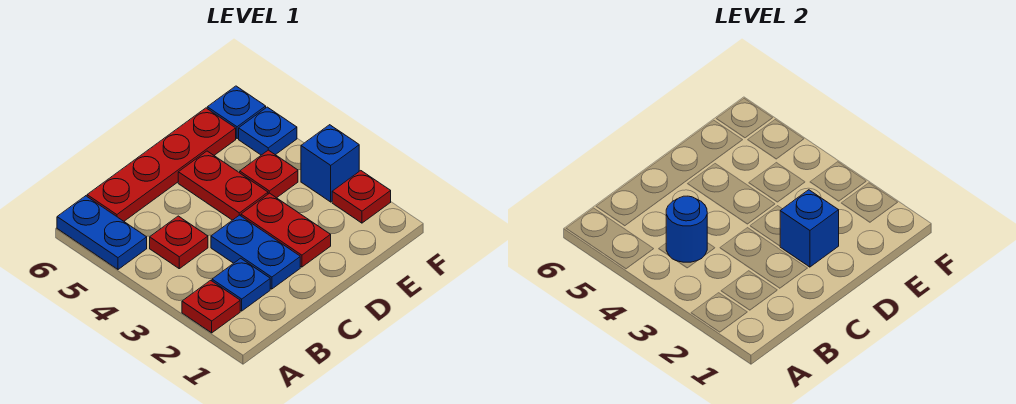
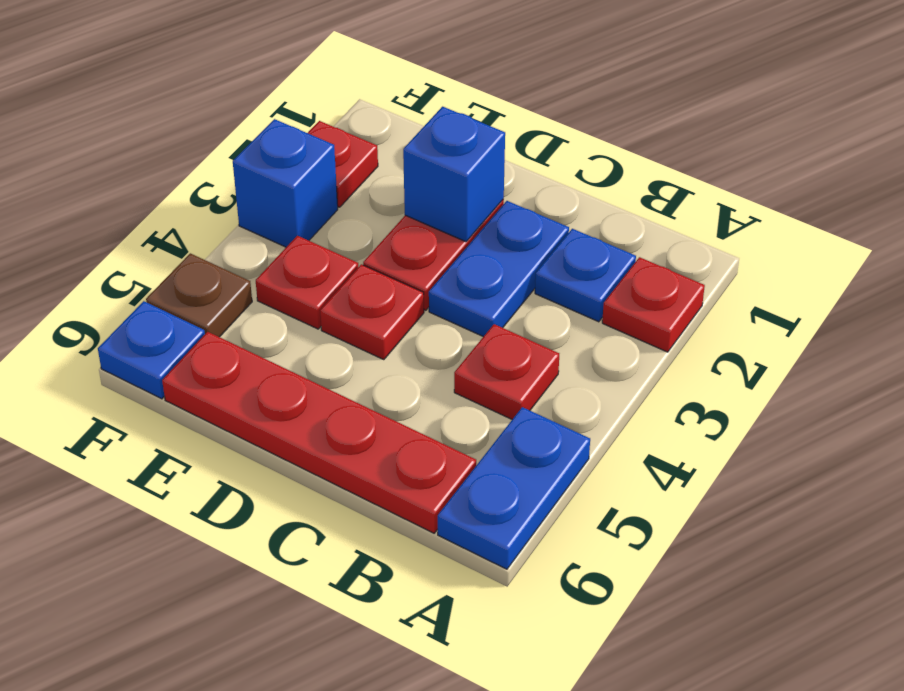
blue round brick B4 level 2 -> none
red plate D4:D5 level 1 -> red plate D4 level 1
blue plate F5 level 1 -> brown plate F5 level 1

